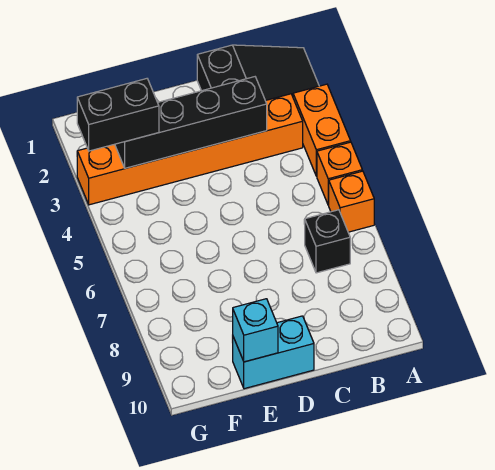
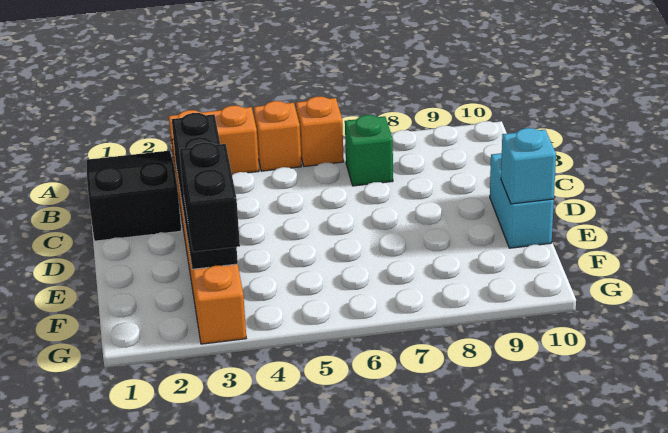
black brick B7 level 1 -> green brick B7 level 1

